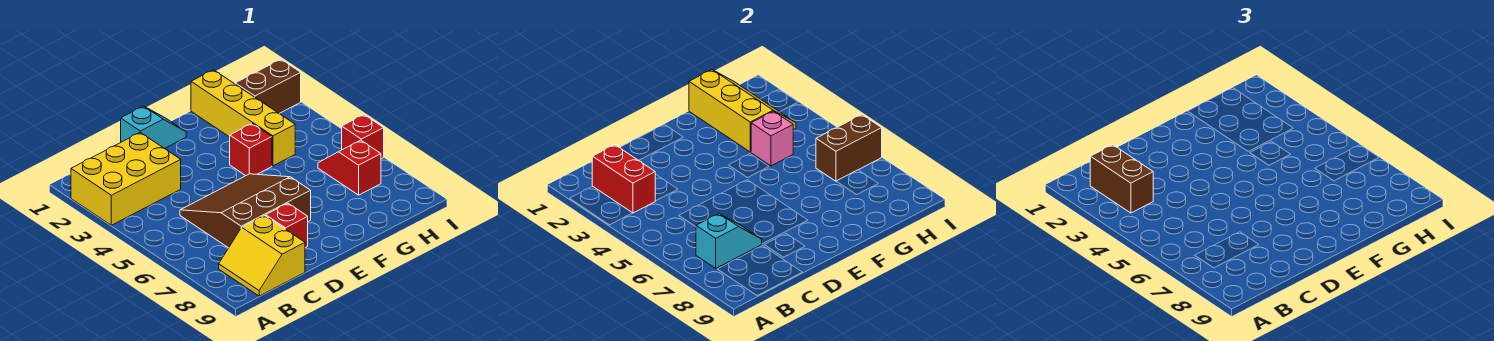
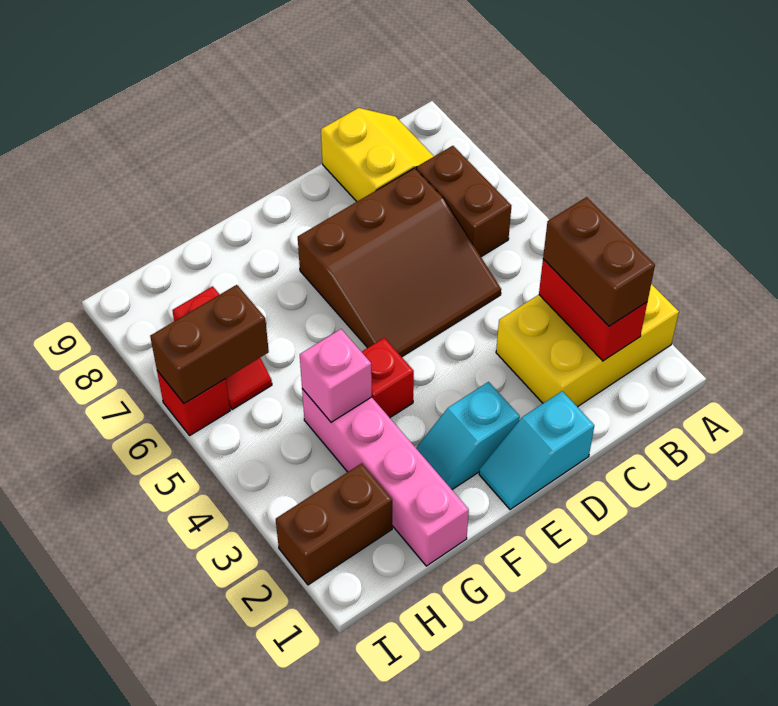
none -> brown brick B6:B7 level 1
cyan slope B7:C7 level 2 top B -> cyan slope E2:F2 level 1 top E
red brick D8 level 1 -> none
yellow brick G1:G4 level 1 -> pink brick G1:G4 level 1
yellow slope G1:H3 level 2 top G -> none

